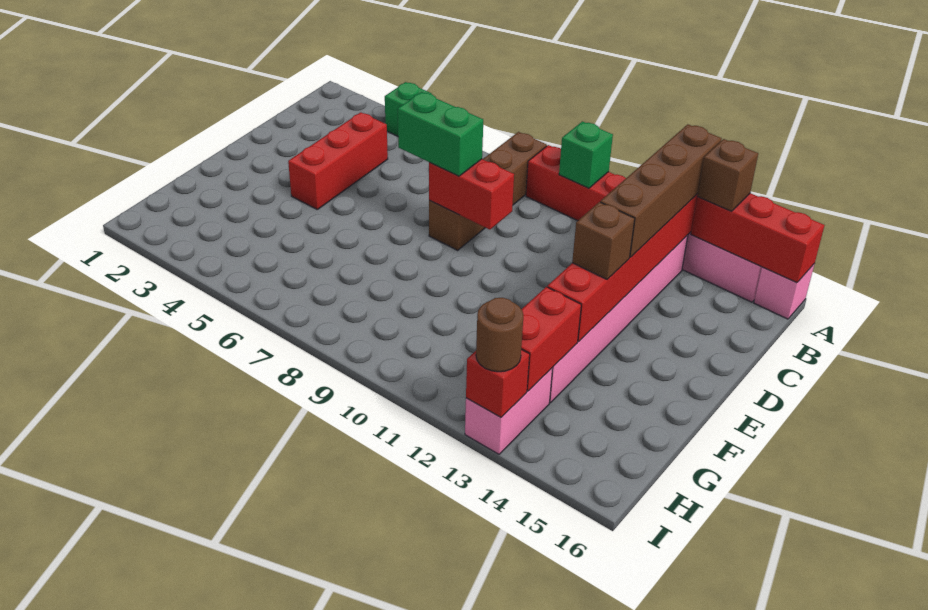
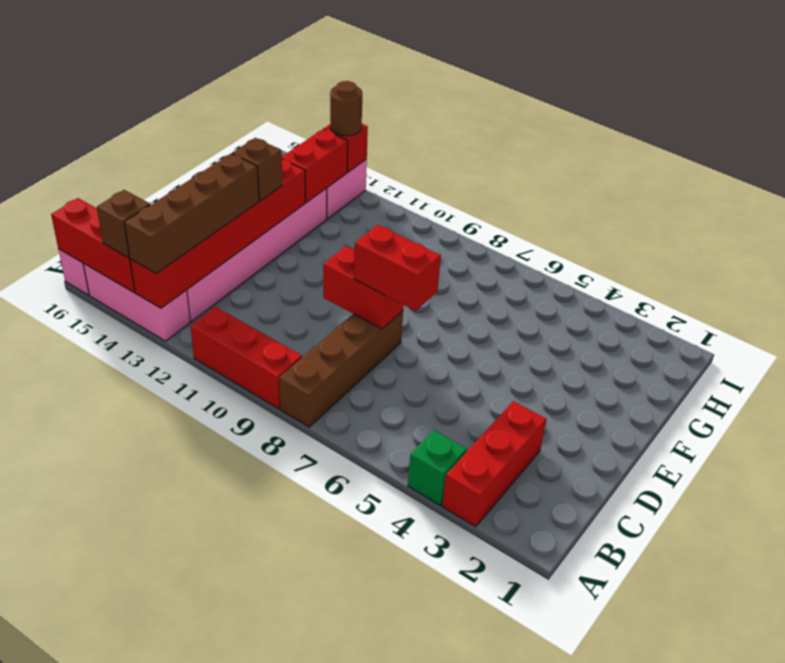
green brick A10 level 2 -> none
red brick C4:E4 level 1 -> red brick A3:C3 level 1
green brick D7:D8 level 3 -> red brick D7:D8 level 3

